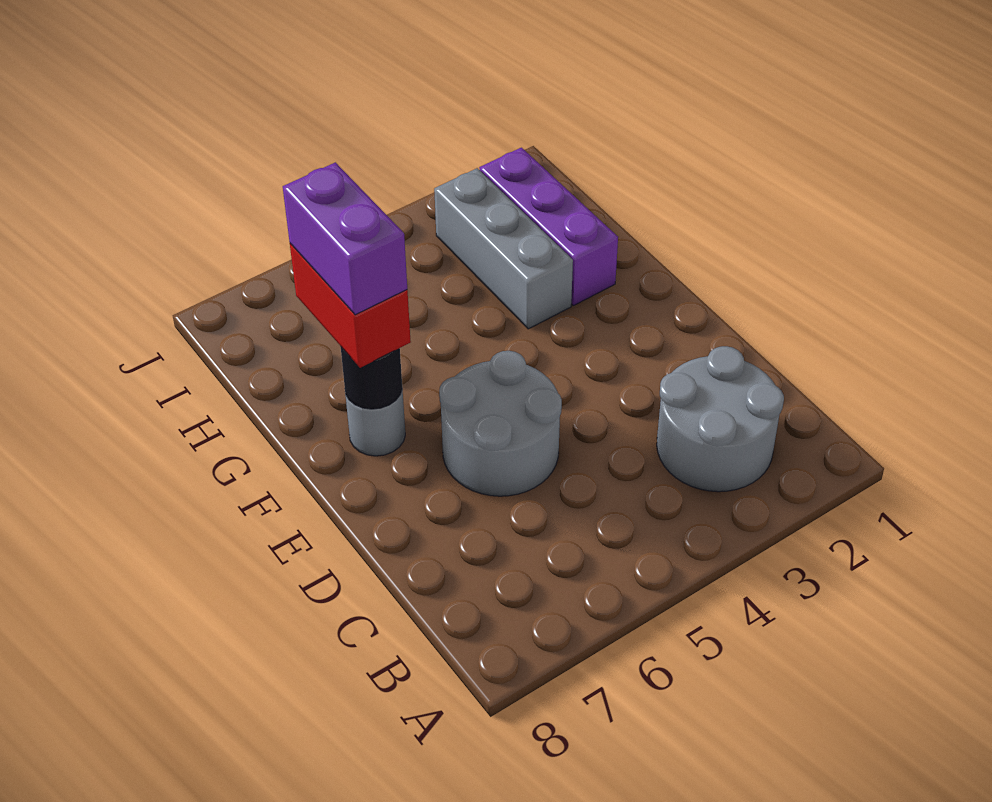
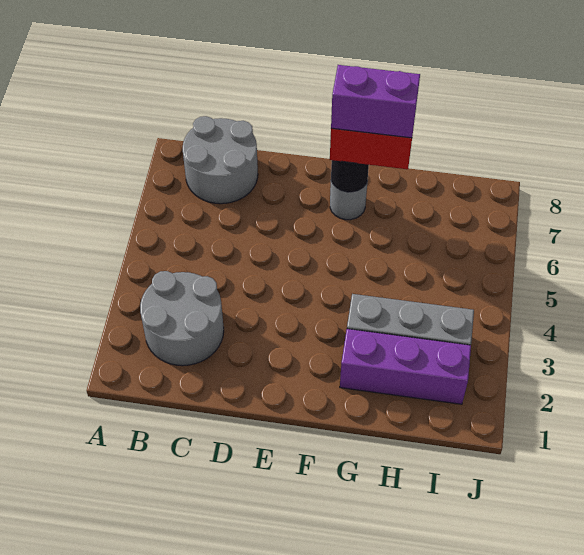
grey round brick D5:E6 level 1 -> grey round brick B7:C8 level 1

